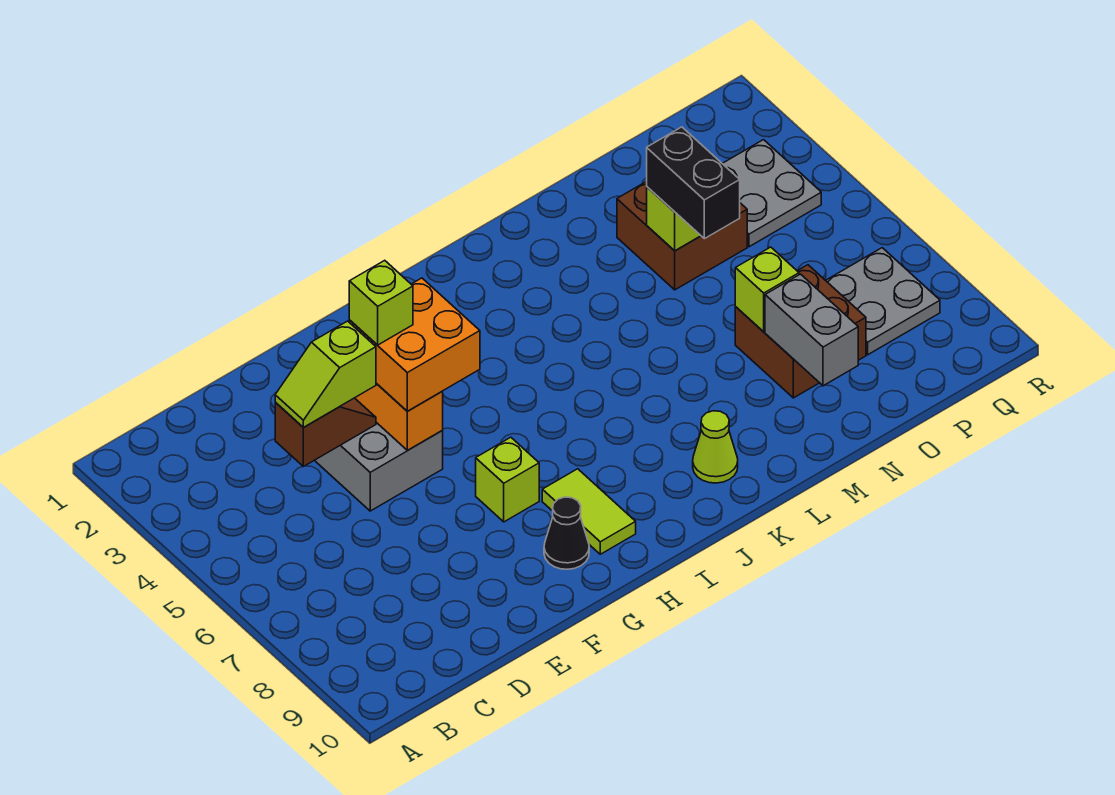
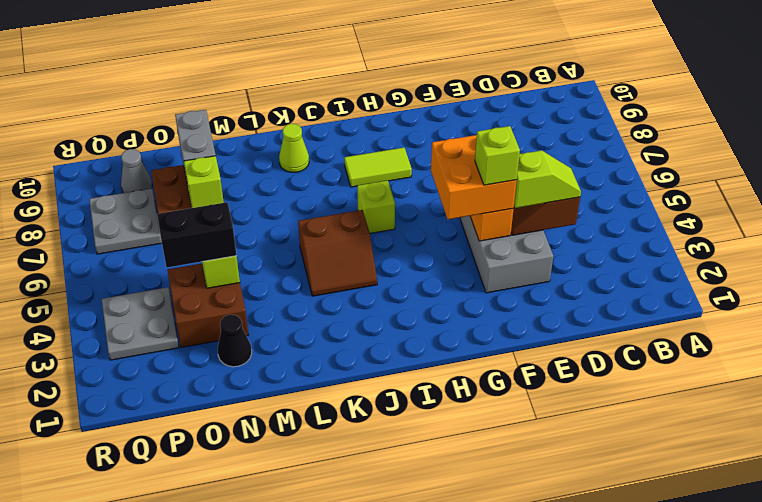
lime brick G7 level 1 -> lime brick I6 level 1
black cone G9 level 1 -> black cone N2 level 1
lime tile H8:H9 level 1 -> lime tile H8:I8 level 1
none -> brown slope J4:K5 level 1 top 5
black brick N4:N5 level 3 -> black brick N4:O4 level 3
none -> grey cone P9 level 1

